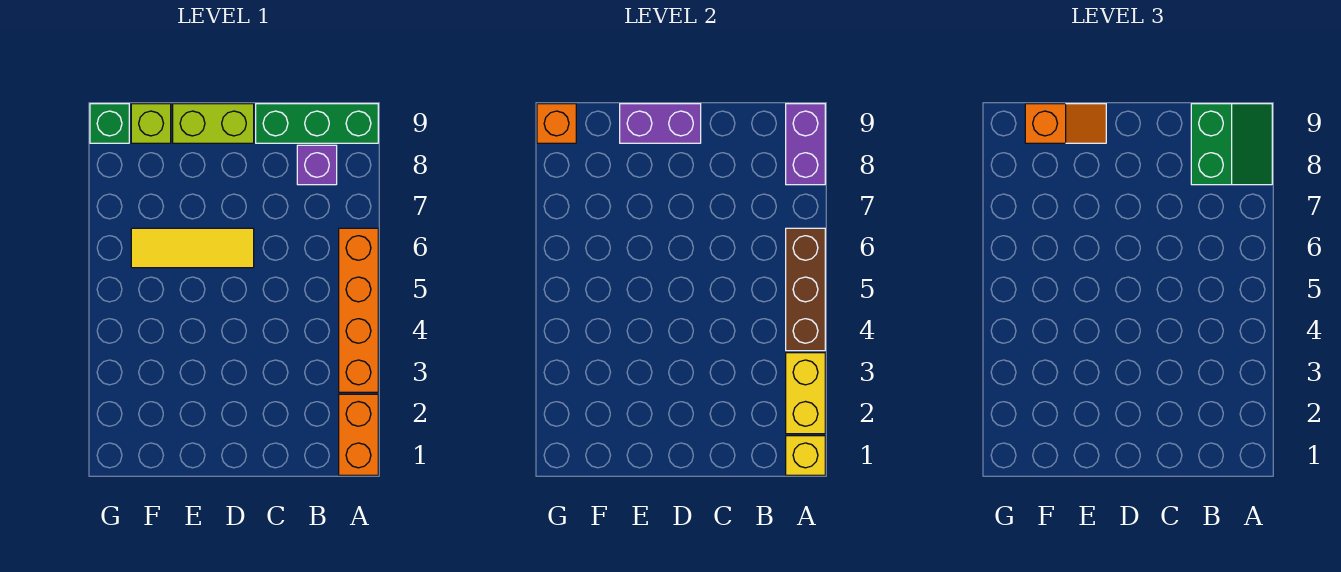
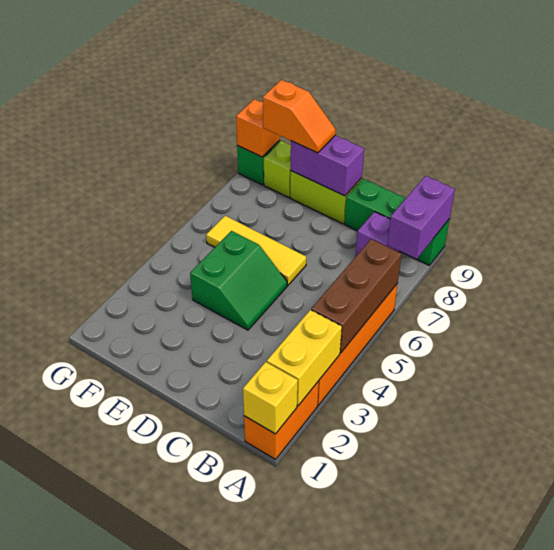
green slope A8:B9 level 3 top B -> green slope D4:E5 level 1 top E

